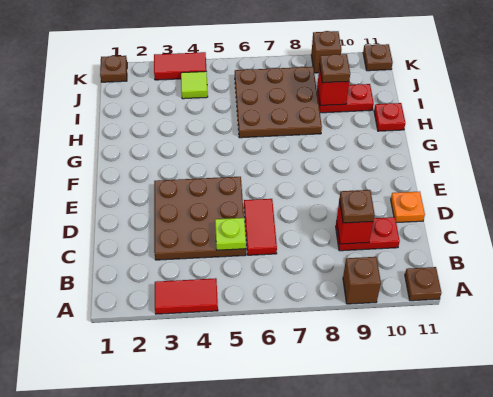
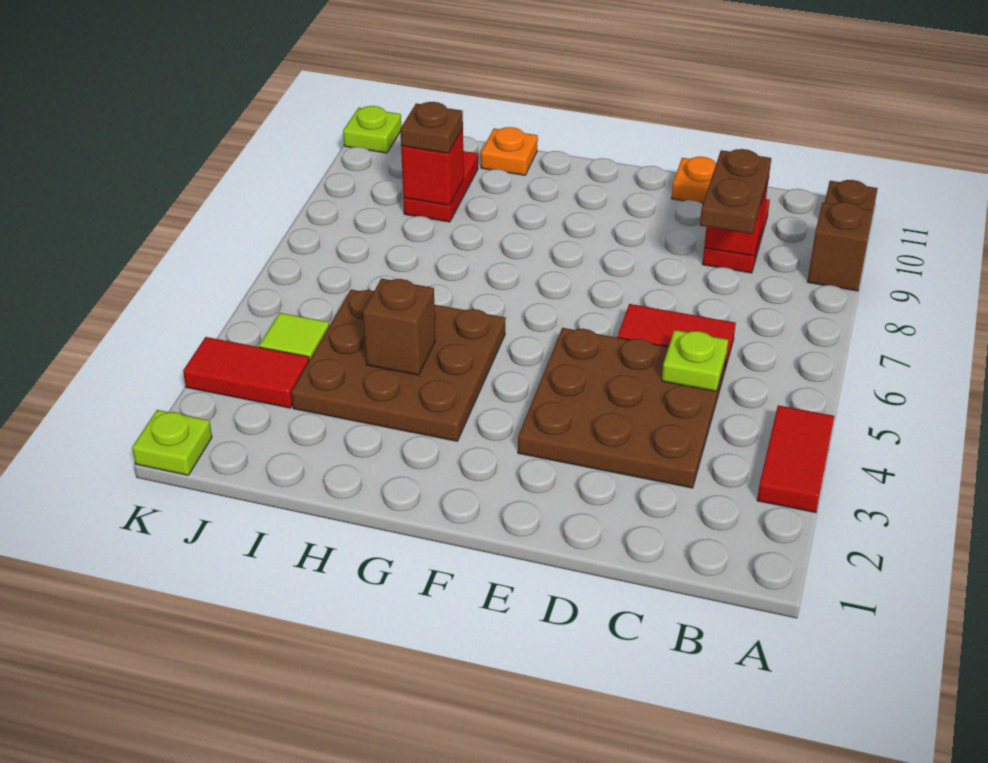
brown plate C9 level 3 -> brown plate C8:C9 level 3
brown plate H6:J8 level 1 -> brown plate G3:I5 level 1
red plate H11 level 1 -> orange plate H11 level 1
brown plate K1 level 1 -> lime plate K1 level 1
red tile K3:K4 level 1 -> red tile J3:K3 level 1
brown brick K9 level 1 -> brown brick H4 level 2
brown plate K11 level 1 -> lime plate K11 level 1

